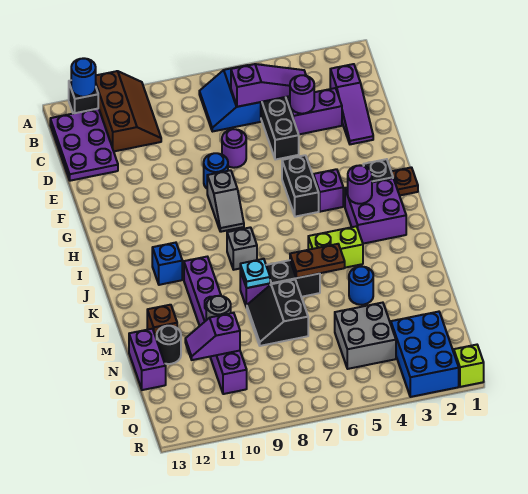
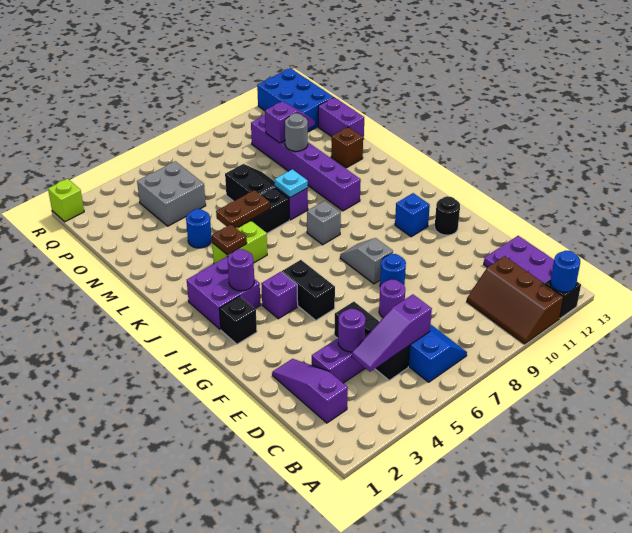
brown plate H1 level 1 -> brown plate K4 level 2
blue brick J11 level 1 -> blue brick H11 level 1
black round brick N12 level 1 -> black round brick G12 level 1
blue brick P2:R3 level 1 -> blue brick P12:R13 level 1

